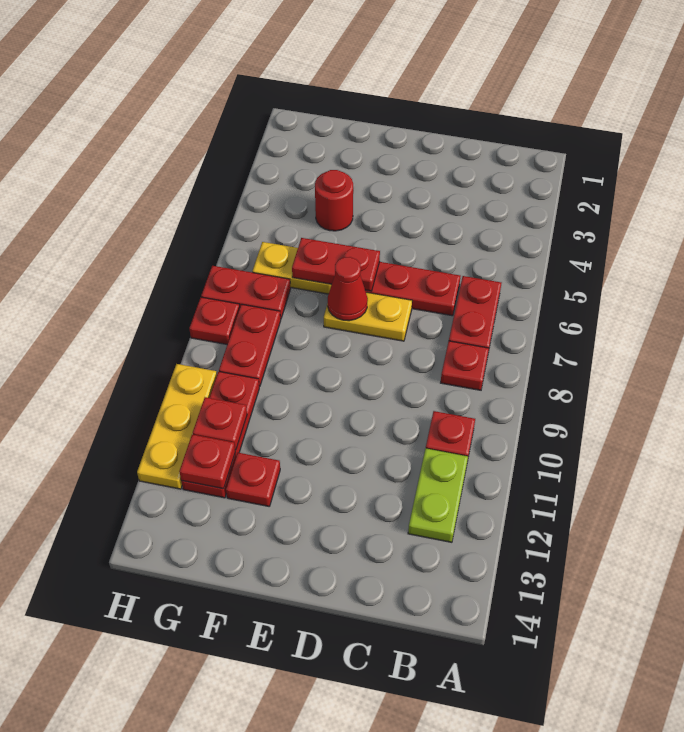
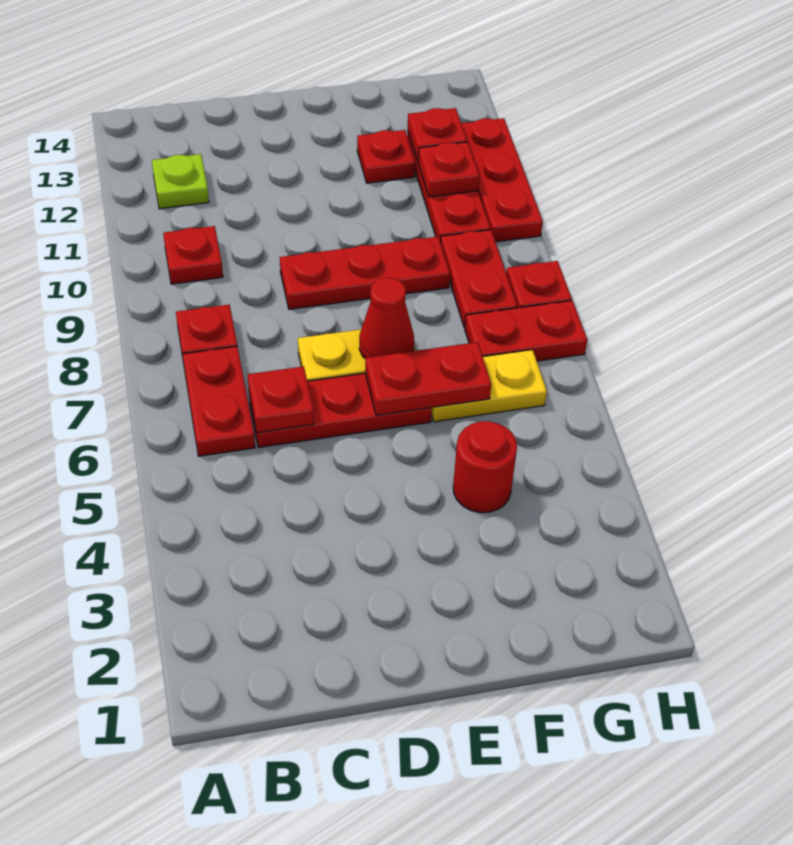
lime plate B11:B12 level 1 -> lime plate B12 level 1
none -> red plate C6 level 2
none -> red plate D9:F9 level 1
yellow plate H10:H12 level 1 -> red plate H10:H12 level 1

